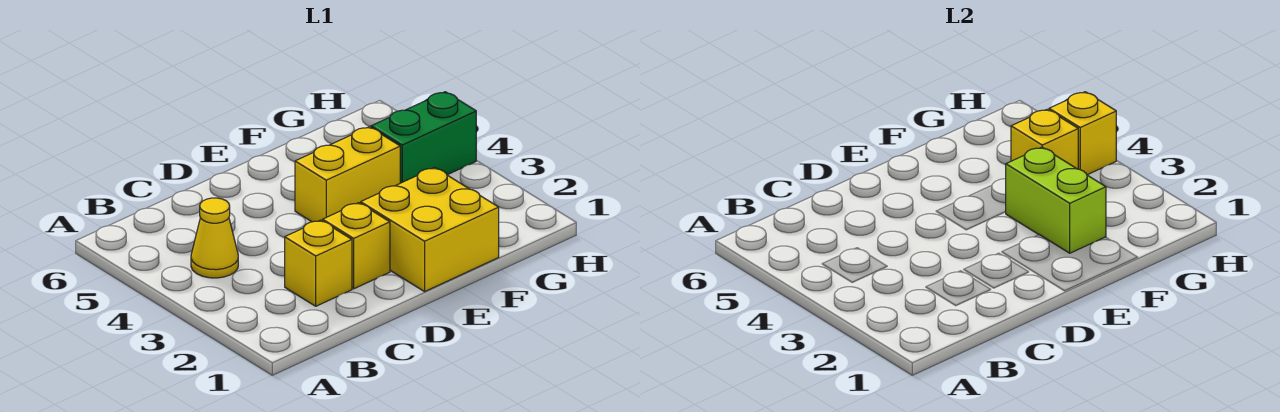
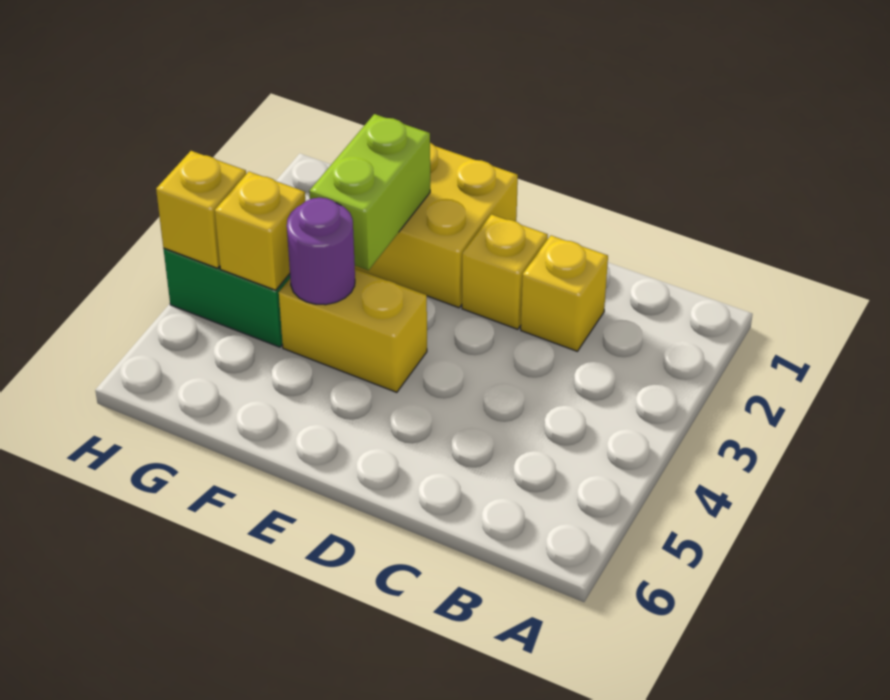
yellow cone B4 level 1 -> none
none -> purple round brick F4 level 2

